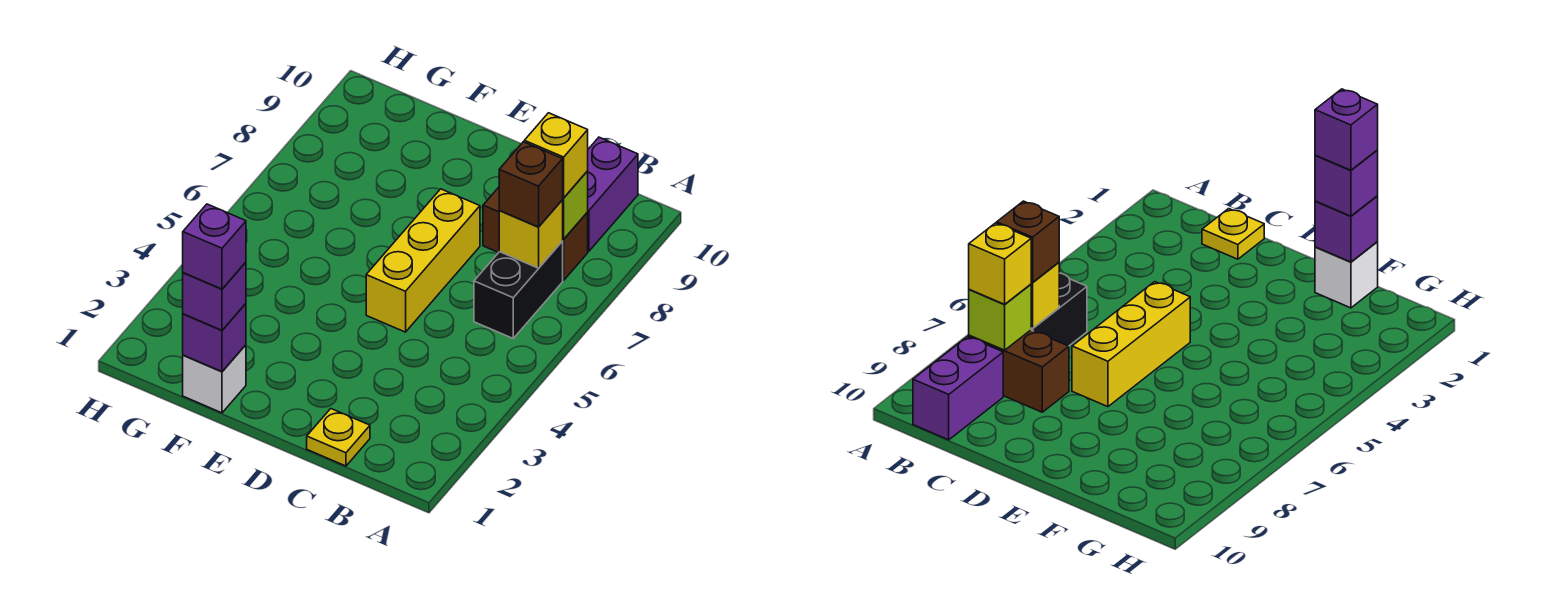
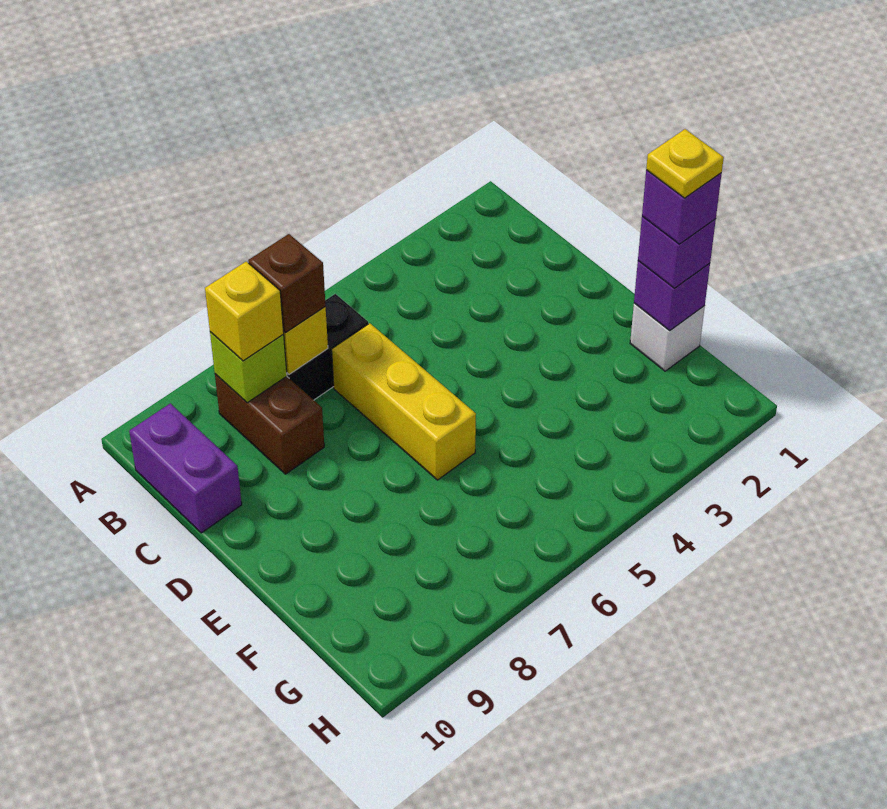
purple brick B9:B10 level 1 -> purple brick B10:C10 level 1
yellow plate C1 level 1 -> yellow plate F1 level 5
yellow brick D5:D7 level 1 -> yellow brick C6:E6 level 1

